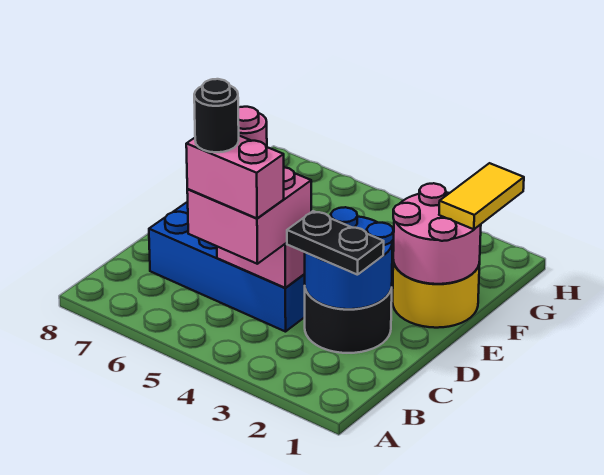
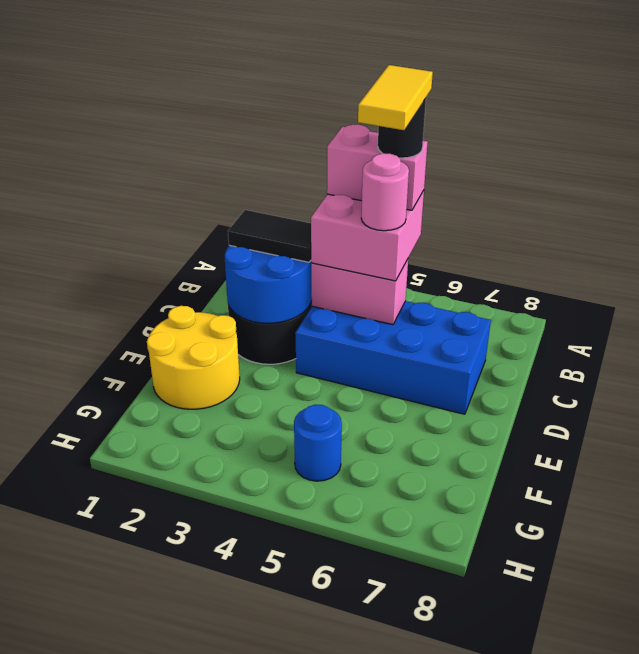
black plate C2:C3 level 3 -> black tile C2:C3 level 3
pink round brick E1:F2 level 2 -> none
yellow tile F1:G1 level 3 -> yellow tile B5:C5 level 6
none -> blue round brick G5 level 1

